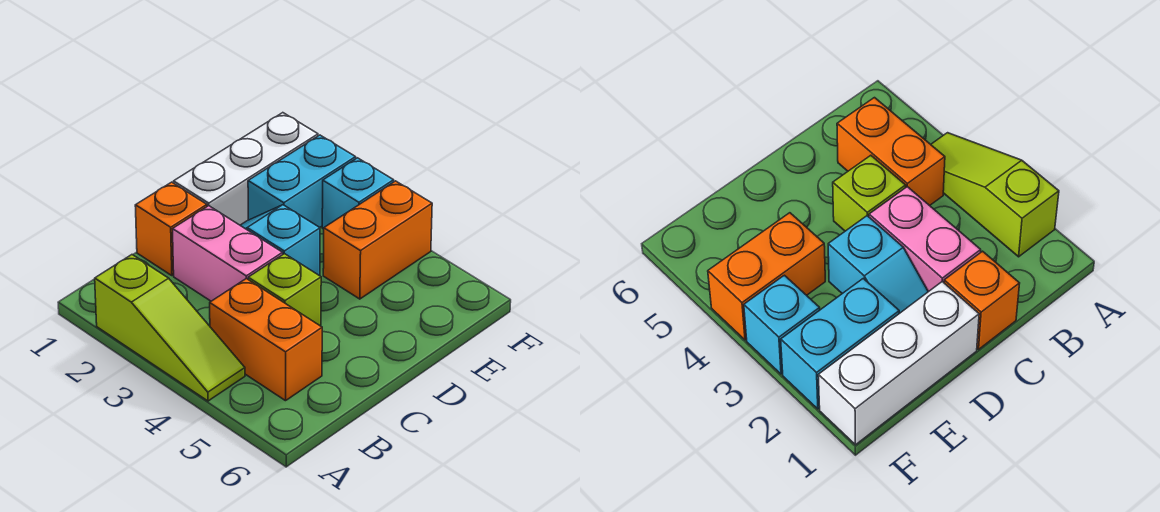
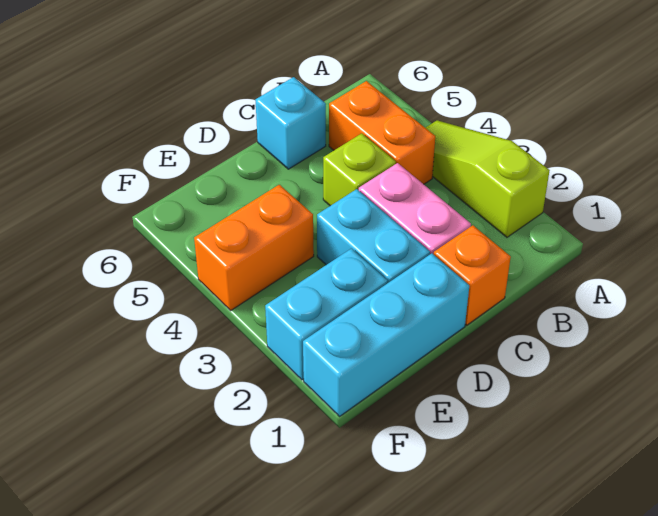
white brick D1:F1 level 1 -> cyan brick D1:F1 level 1
cyan slope D2:D3 level 1 top 3 -> cyan brick D2:D3 level 1
cyan brick F3 level 1 -> cyan brick C6 level 1

